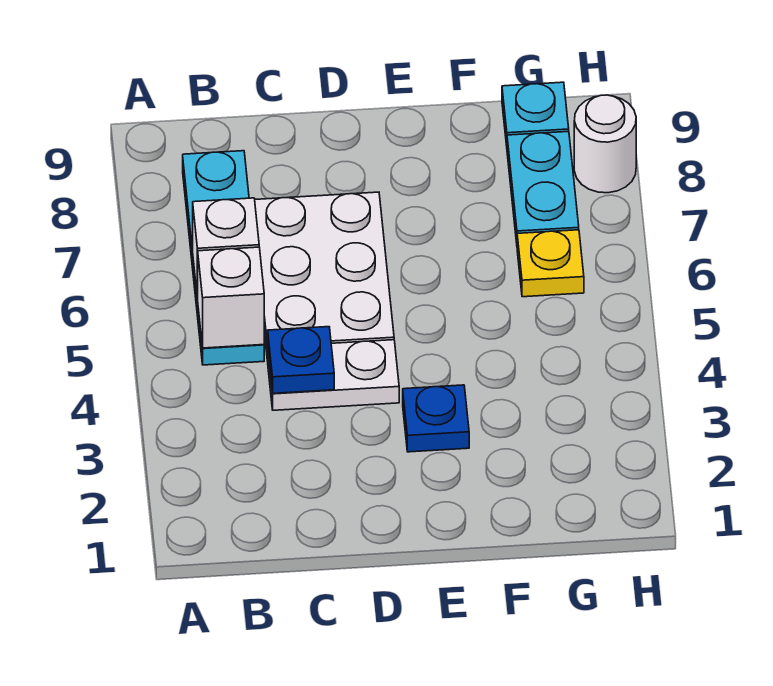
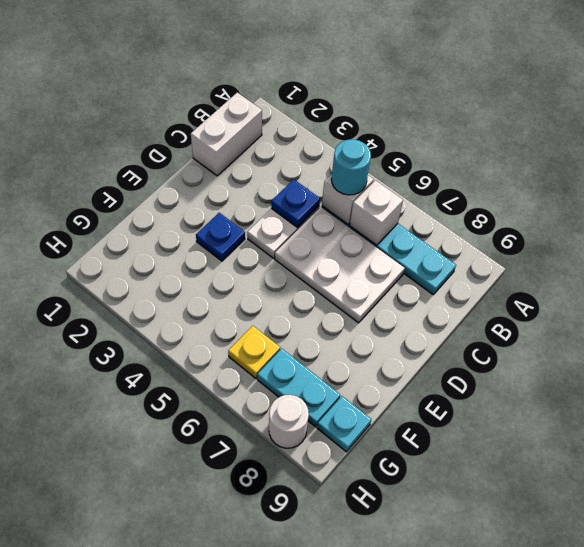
none -> white brick B1:C1 level 1
none -> cyan round brick B5 level 3

